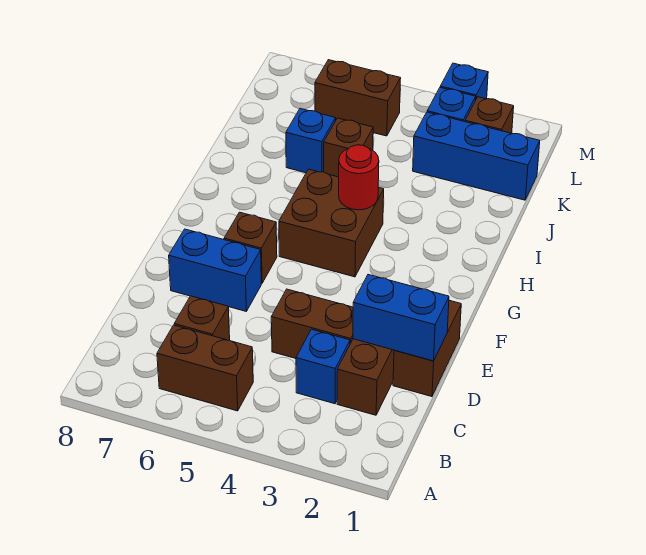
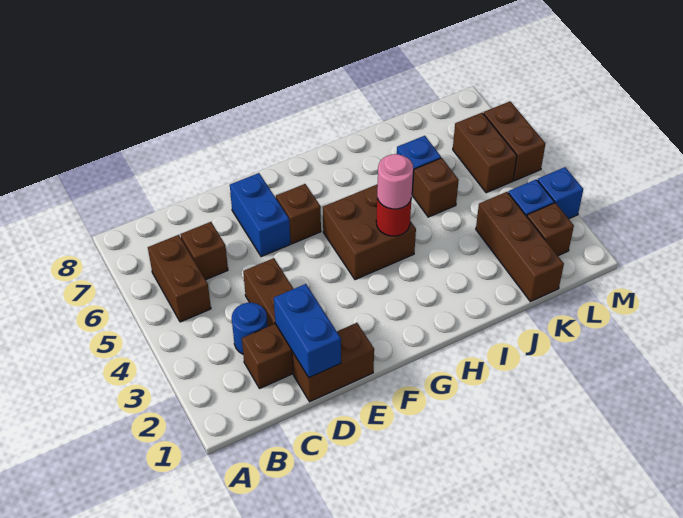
blue brick C3 level 1 -> blue round brick C3 level 1
none -> pink round brick H4 level 3
blue brick K1:K3 level 1 -> brown brick K1:K3 level 1
none -> brown brick M5:M6 level 1

